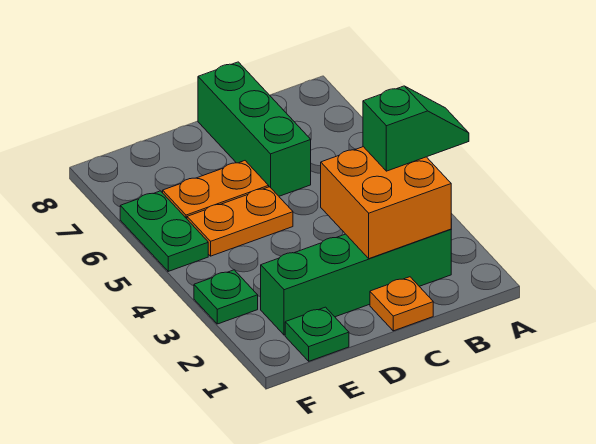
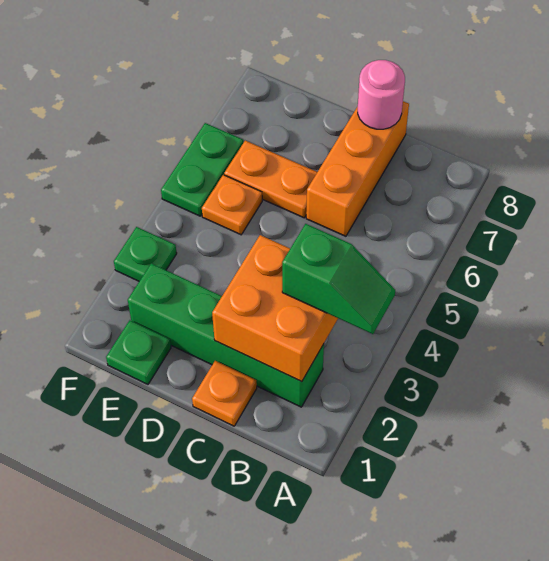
green brick C6:C8 level 1 -> orange brick C6:C8 level 1
none -> pink round brick C8 level 2
orange plate D5:E5 level 1 -> orange plate E5 level 1

